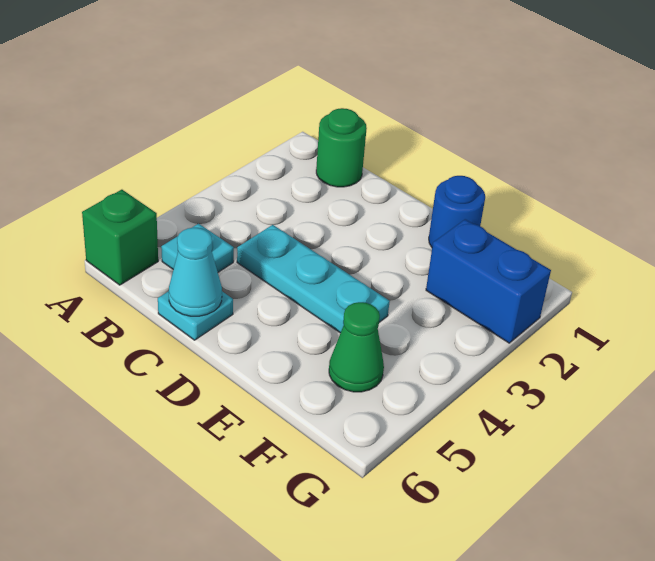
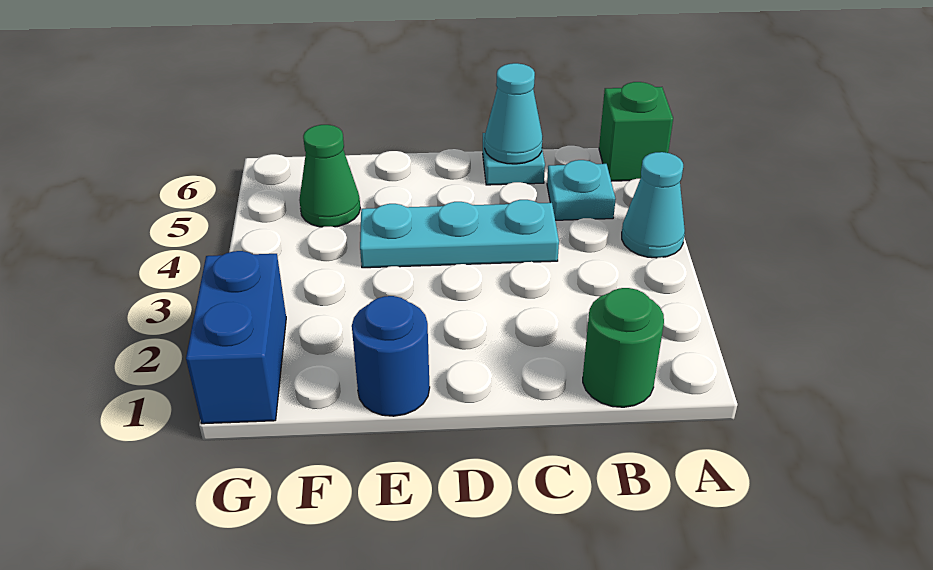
none -> cyan cone A4 level 1
blue brick F2:G2 level 1 -> blue brick G1:G2 level 1

